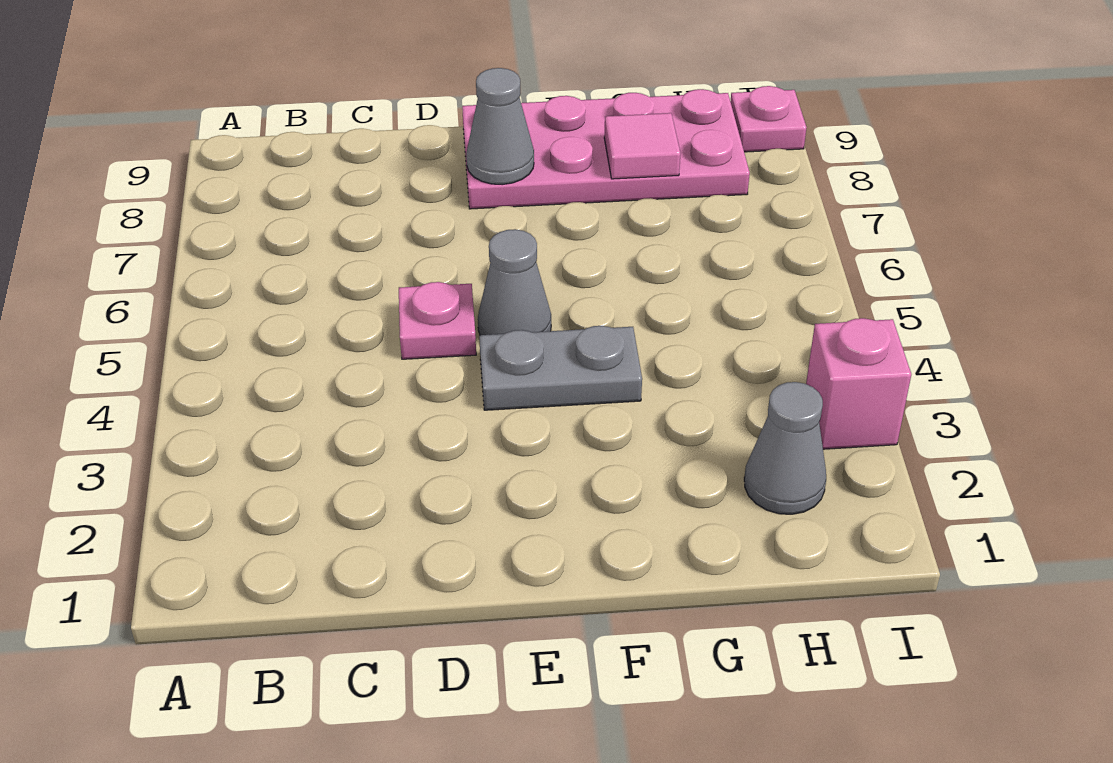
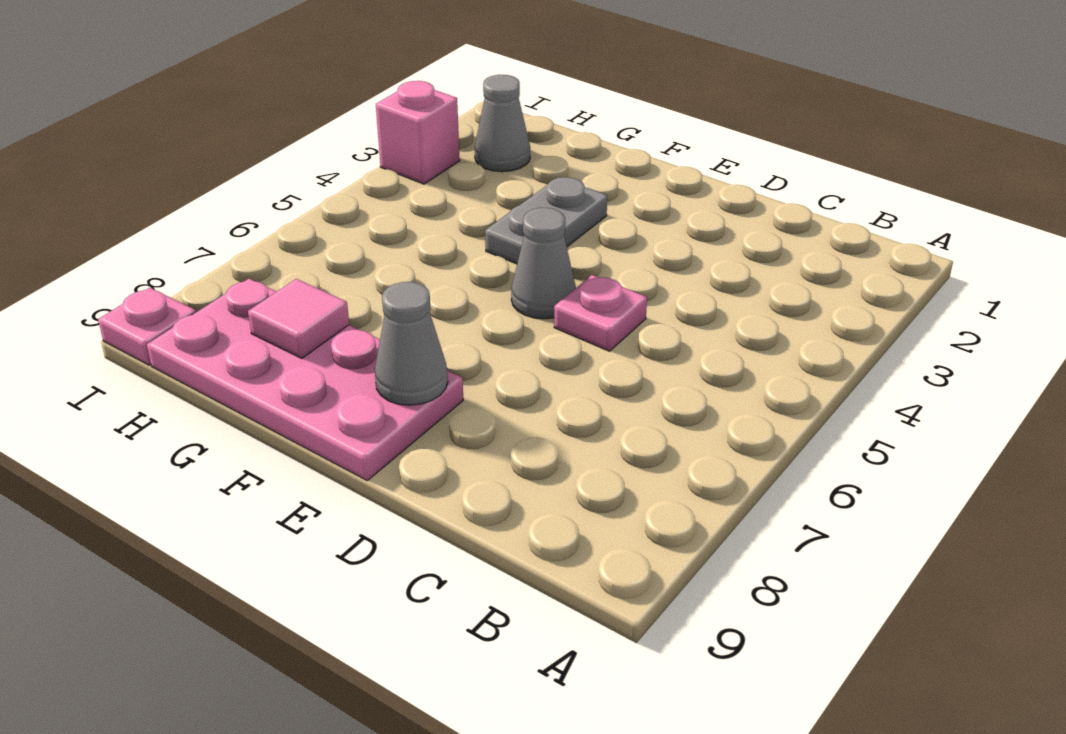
grey plate E4:F4 level 1 -> grey plate F3:F4 level 1

